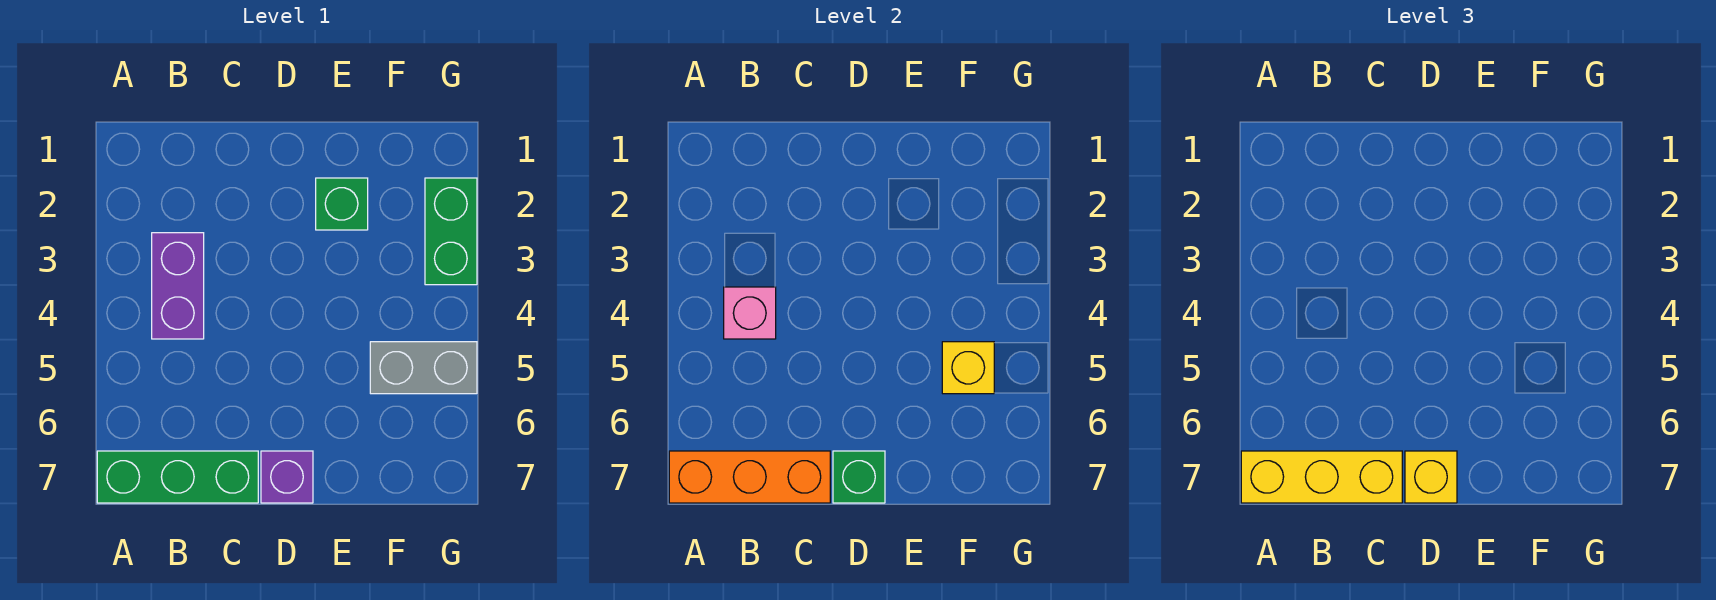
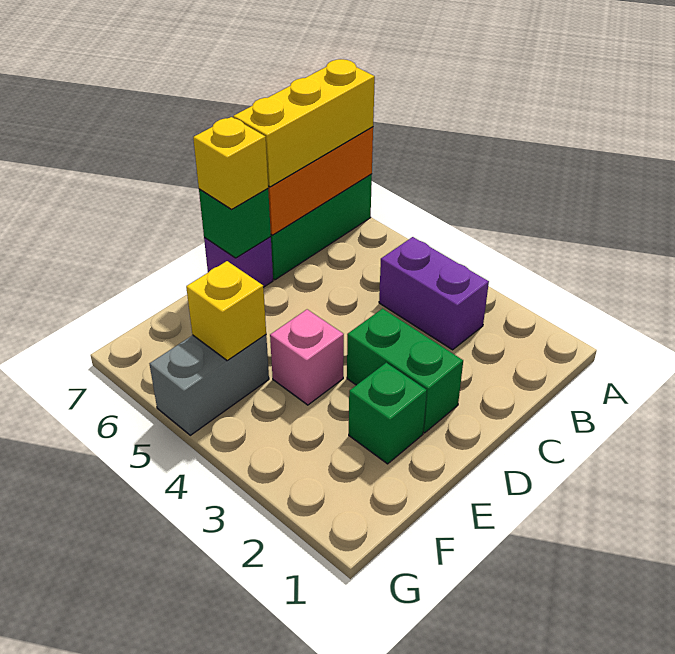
pink brick B4 level 2 -> pink brick E4 level 1
green brick G2:G3 level 1 -> green brick D2:D3 level 1

